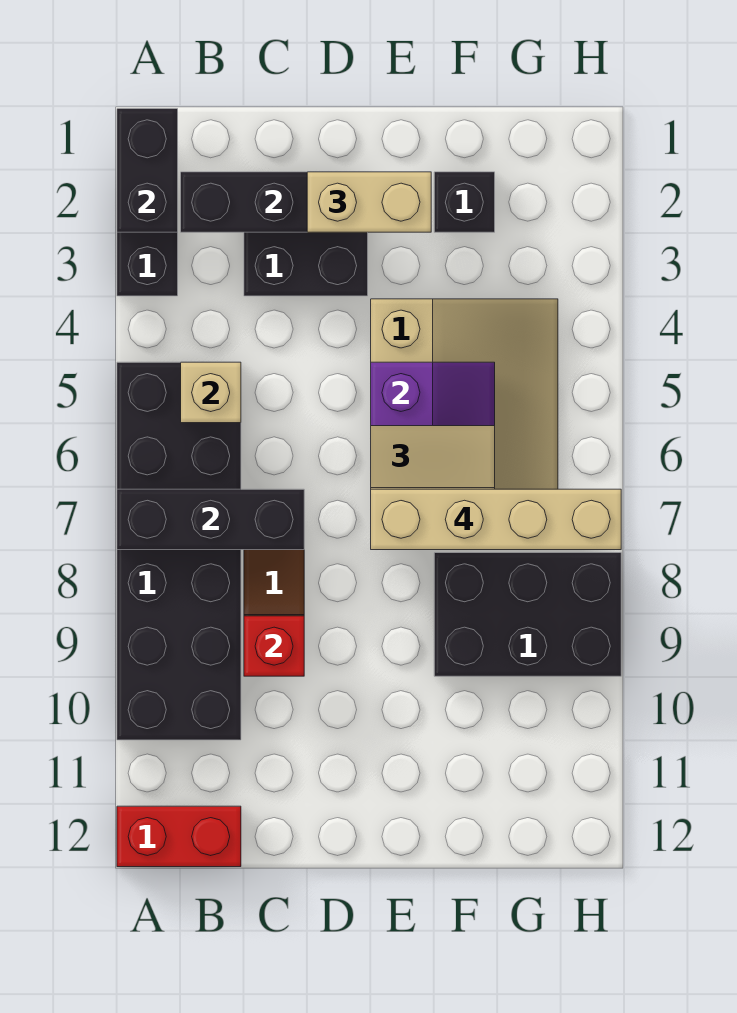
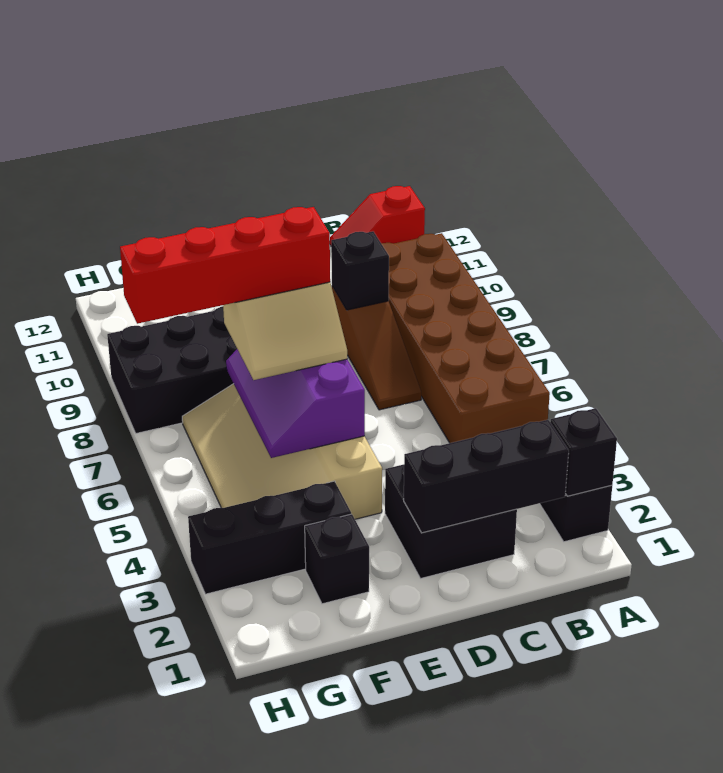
black brick A1:A2 level 2 -> black brick A2 level 2
black brick A5:B10 level 1 -> brown brick A5:B10 level 1
black brick A7:C7 level 2 -> black brick F3:H3 level 1
red brick A12:B12 level 1 -> red slope A12:B12 level 1 top A
tan brick B5 level 2 -> none
red brick C9 level 2 -> black brick C9 level 2
tan brick D2:E2 level 3 -> none
tan brick E7:H7 level 4 -> red brick E7:H7 level 4

